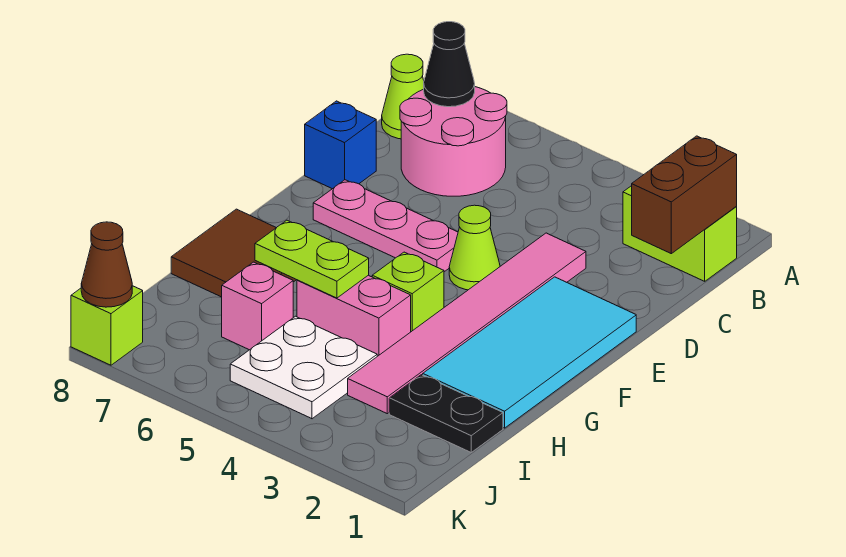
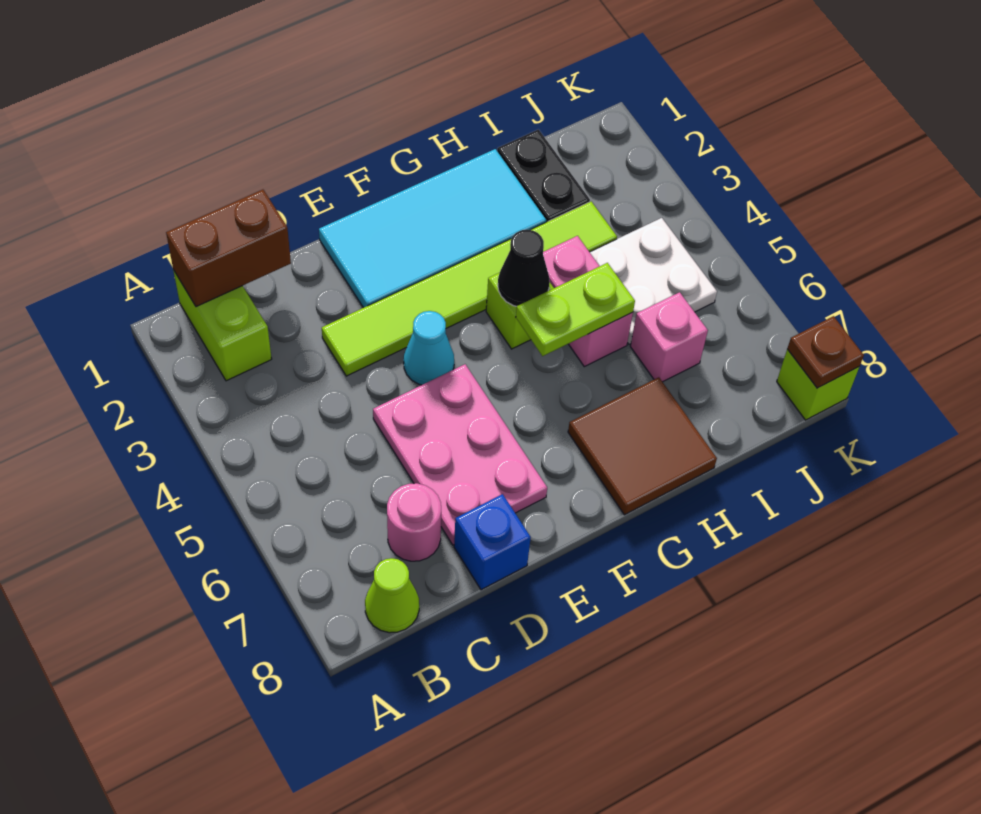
pink round brick B6:C7 level 1 -> pink round brick C7 level 1
black cone B7 level 2 -> black cone G4 level 2
pink tile D3:I3 level 1 -> lime tile D3:I3 level 1
lime cone E4 level 1 -> cyan cone E4 level 1
pink plate E5:E7 level 1 -> pink plate D5:E7 level 1
lime plate H5:H6 level 2 -> lime plate G5:H5 level 2
brown cone K8 level 2 -> brown plate K8 level 2

